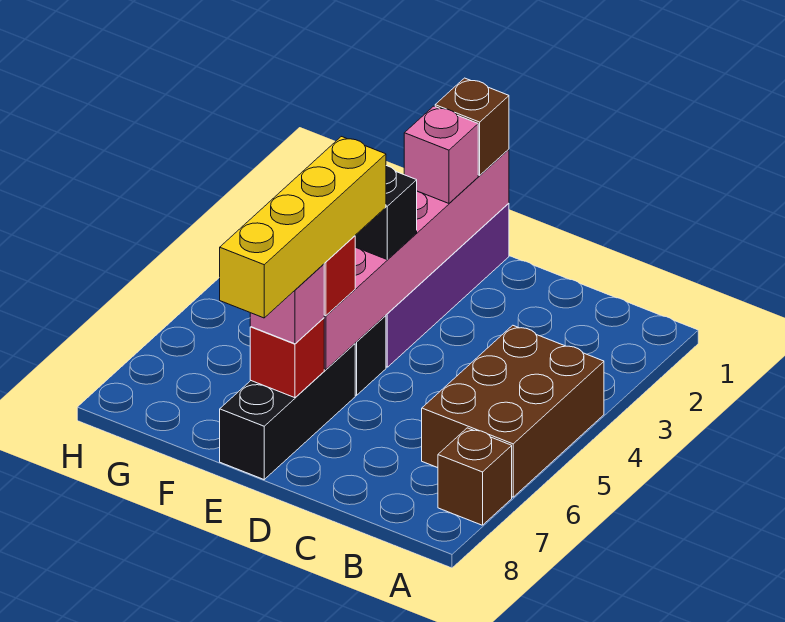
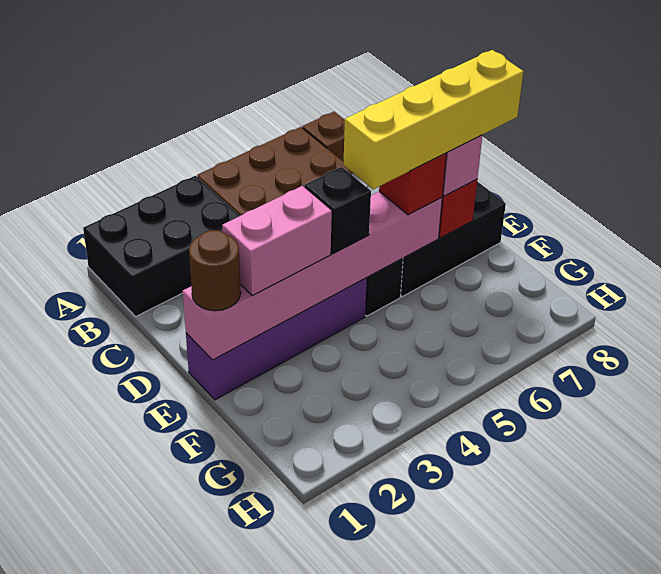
none -> black brick A1:B3 level 1
brown brick E1 level 3 -> brown round brick E1 level 3
pink brick E2 level 3 -> pink brick E2:E3 level 3

